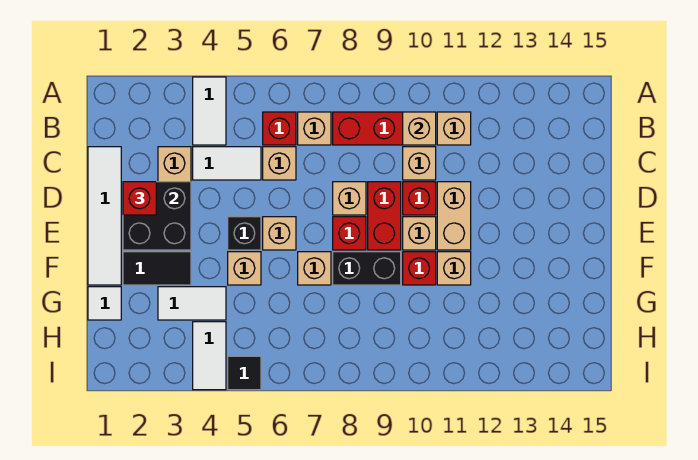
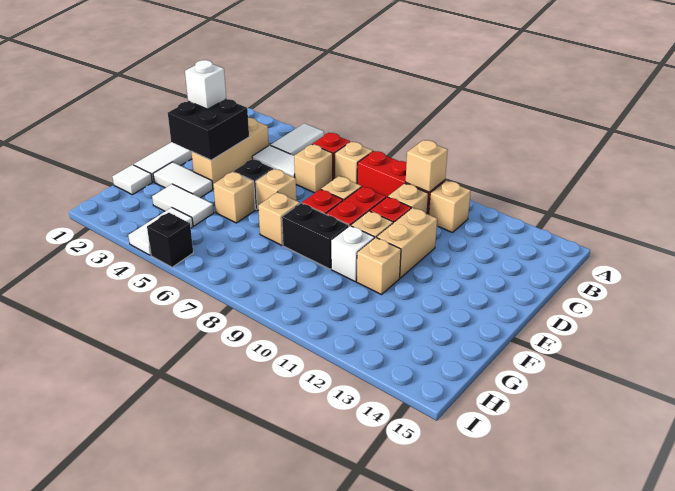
red brick D2 level 3 -> white brick D2 level 3
black tile F2:F3 level 1 -> white tile F2:F3 level 1
red brick F10 level 1 -> white brick F10 level 1
black tile I5 level 1 -> black brick I5 level 1

